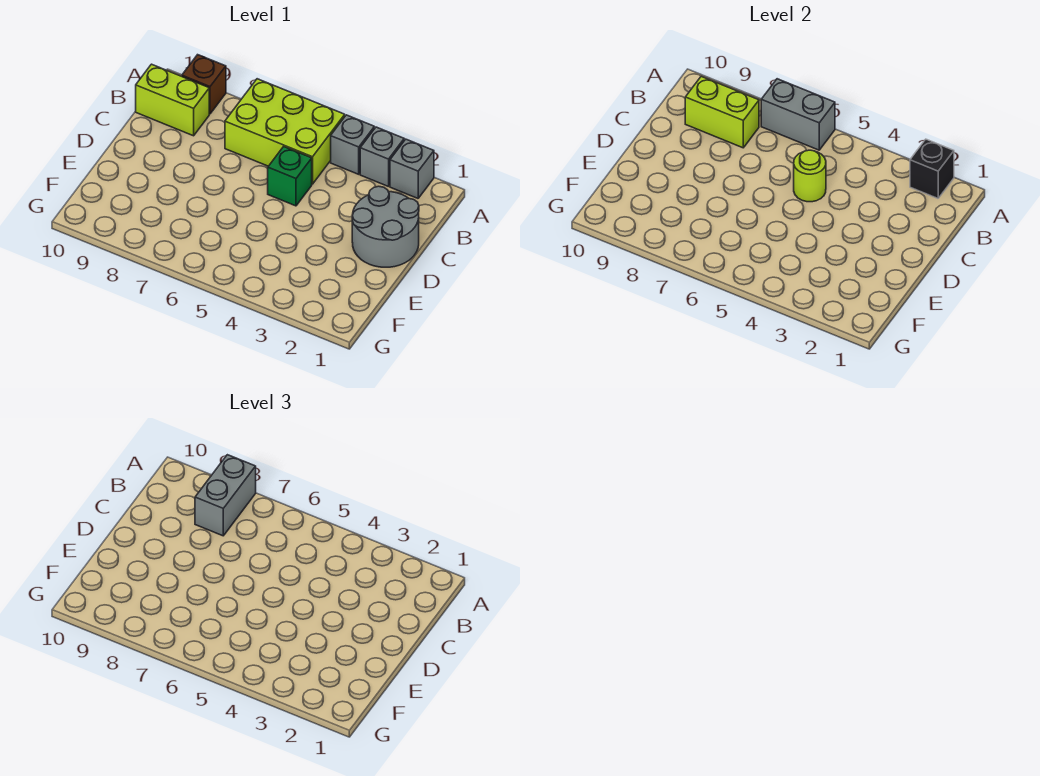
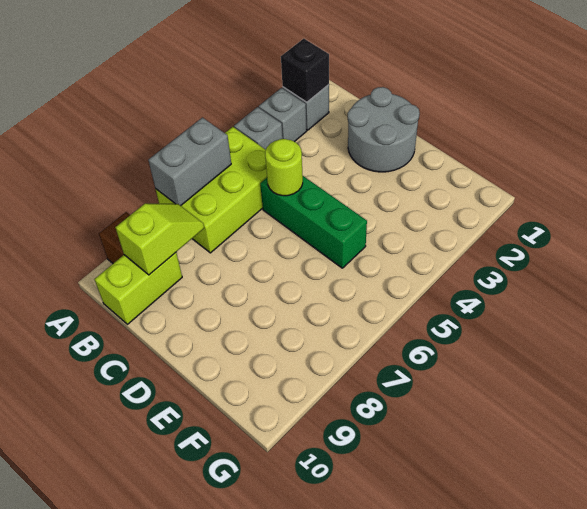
grey brick A8:B8 level 3 -> none
lime brick B8:B9 level 2 -> lime slope B8:B9 level 2 top 9
green brick C5 level 1 -> green brick C5:E5 level 1

